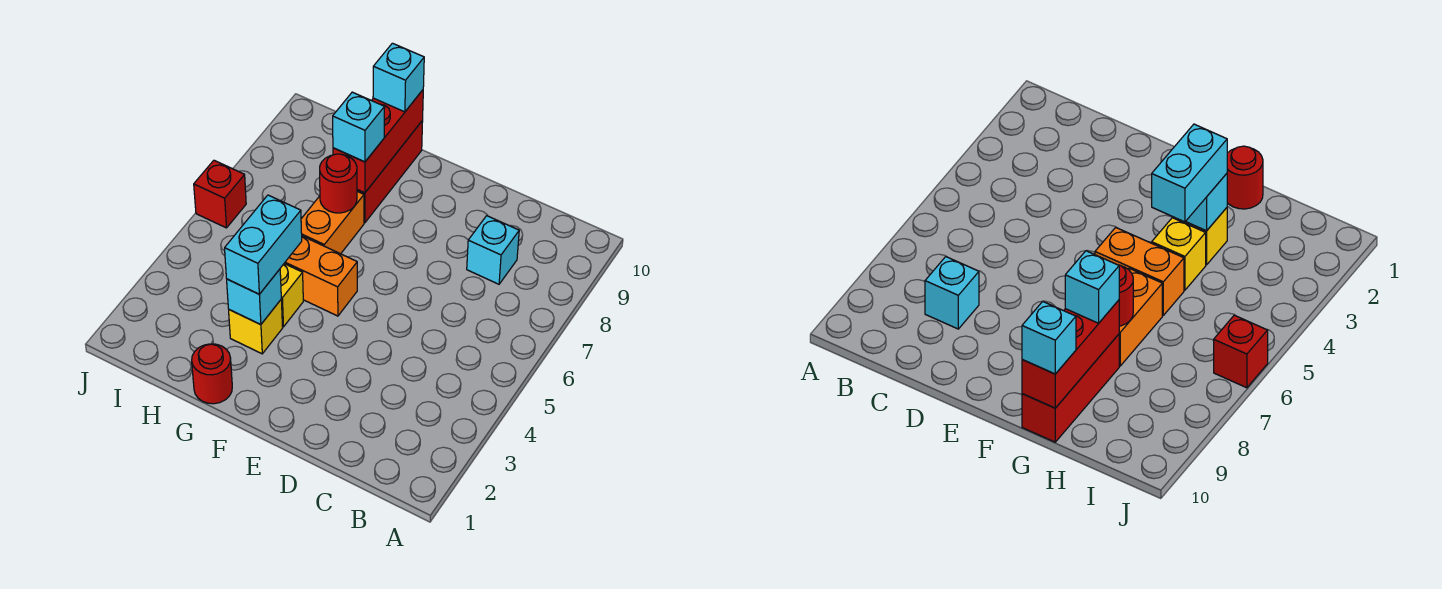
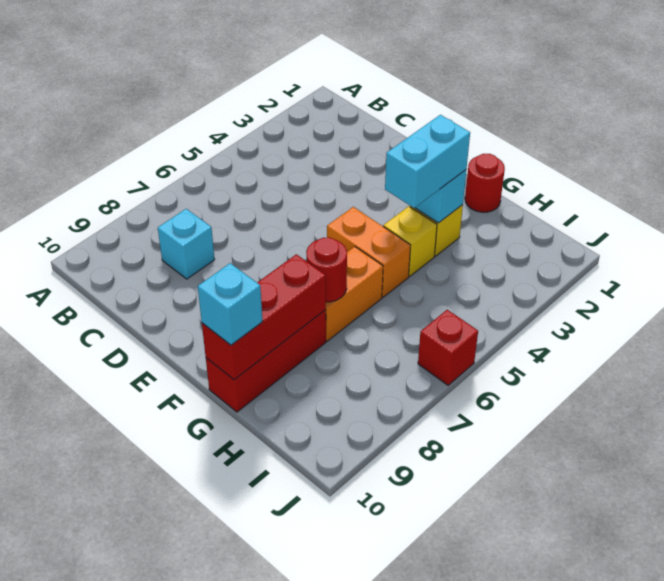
cyan brick G8 level 3 -> none

